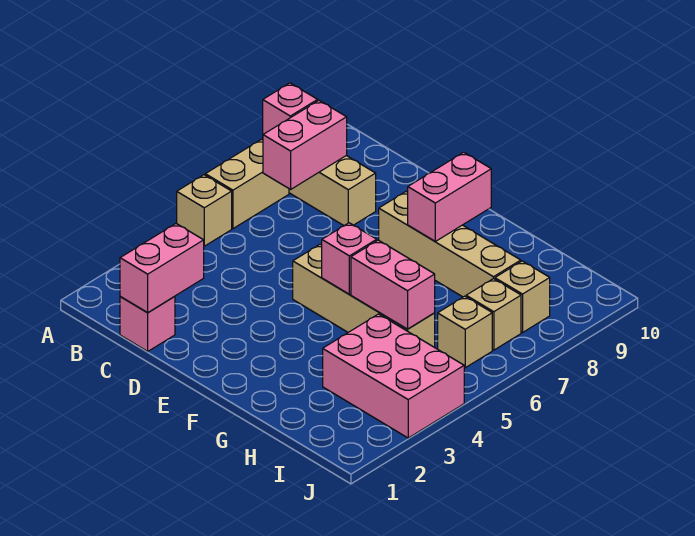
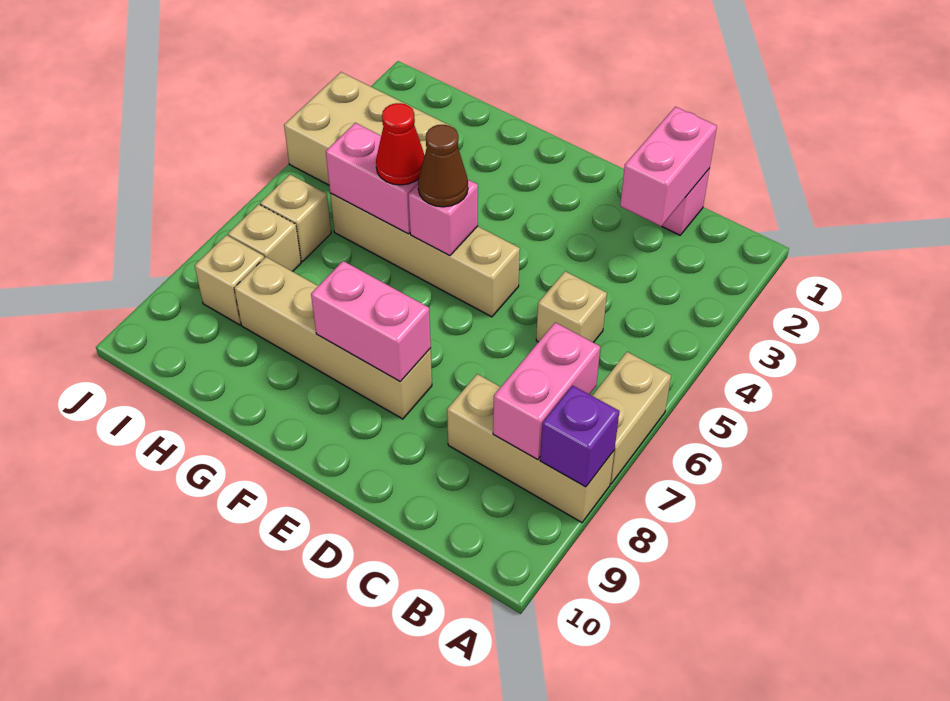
tan brick A5 level 1 -> tan brick C5 level 1
pink brick A8 level 2 -> purple brick A8 level 2
none -> brown cone F5 level 3
pink brick F8:F9 level 2 -> pink brick E8:F8 level 2
none -> red cone G5 level 3
pink brick H3:J4 level 1 -> tan brick H3:J4 level 1

